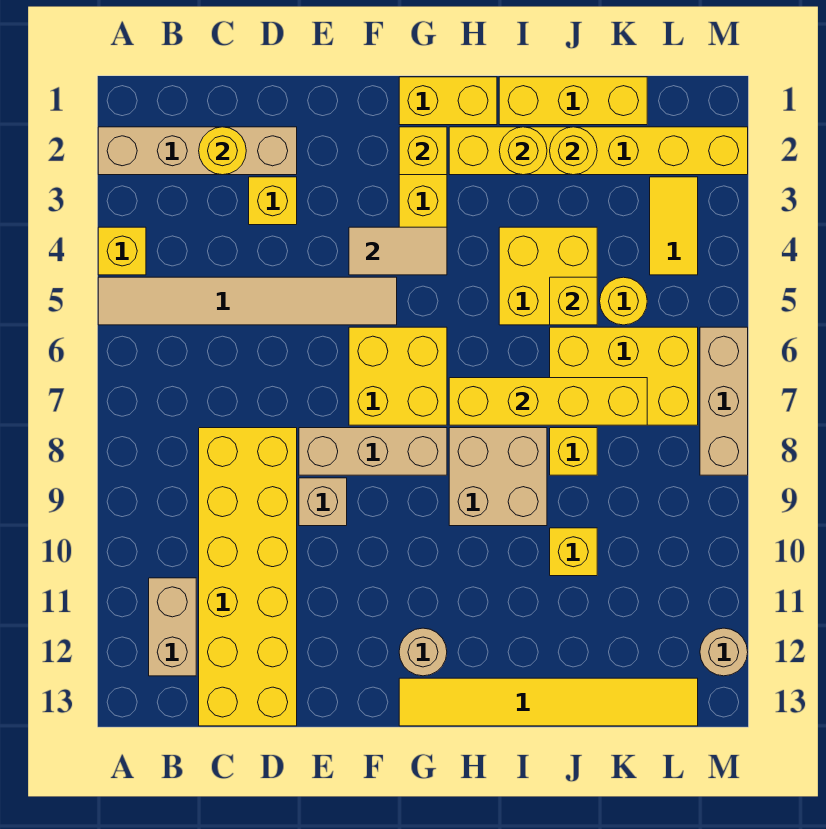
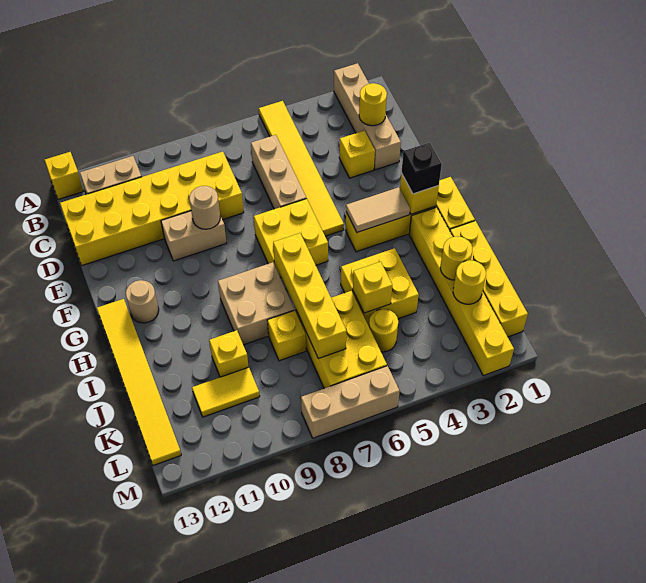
yellow brick A4 level 1 -> yellow brick A13 level 1
tan tile A5:F5 level 1 -> yellow tile A5:F5 level 1
tan brick E8:G8 level 1 -> tan brick C6:E6 level 1
tan brick E9 level 1 -> tan brick E9:E10 level 1
tan tile F4:G4 level 2 -> tan tile G3:G4 level 2
none -> black brick G2 level 3
yellow brick I1:K1 level 1 -> yellow brick I1:L1 level 1
yellow round brick I2 level 2 -> yellow round brick K2 level 2
yellow tile L3:L4 level 1 -> yellow tile K10:K11 level 1
tan round brick M12 level 1 -> tan round brick E9 level 2

